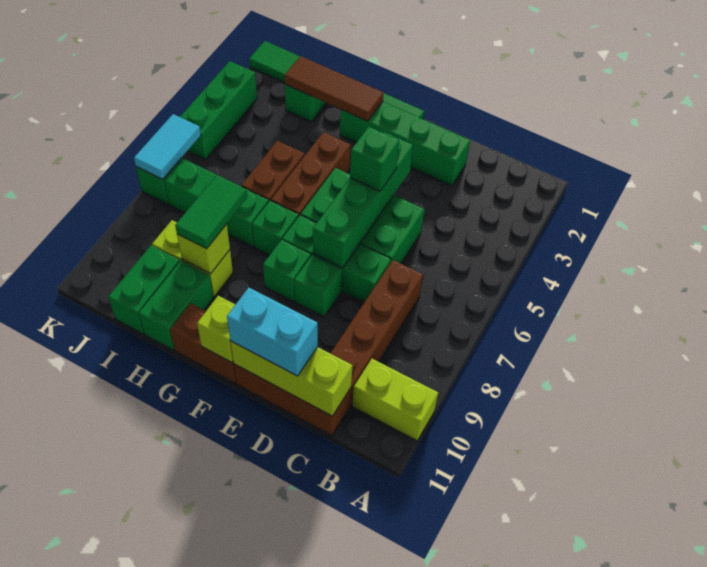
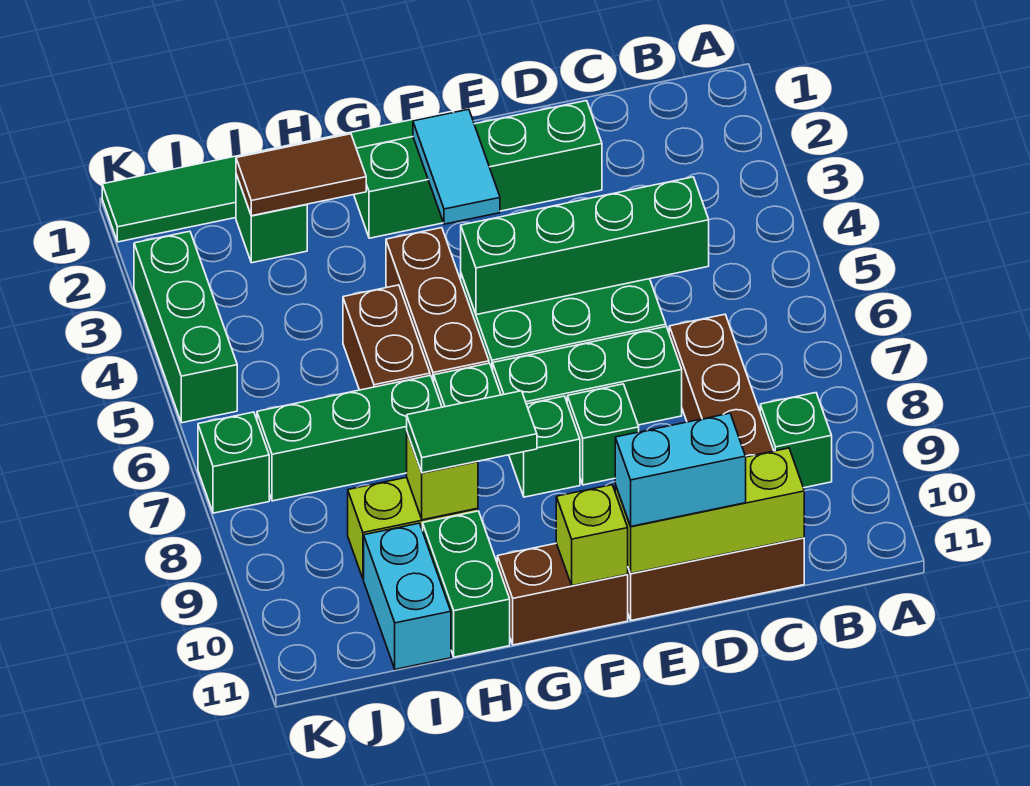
lime brick A10:B10 level 1 -> none
green brick E4:E7 level 2 -> green brick C5:F5 level 2
green brick E5 level 3 -> green brick B9 level 1
brown tile G2:I2 level 2 -> brown tile H2:I2 level 2
green tile H8:H9 level 3 -> green tile G9:H9 level 3
green brick I10:I11 level 1 -> cyan brick I10:I11 level 1
cyan tile K6:K7 level 2 -> cyan tile F2:F3 level 2

